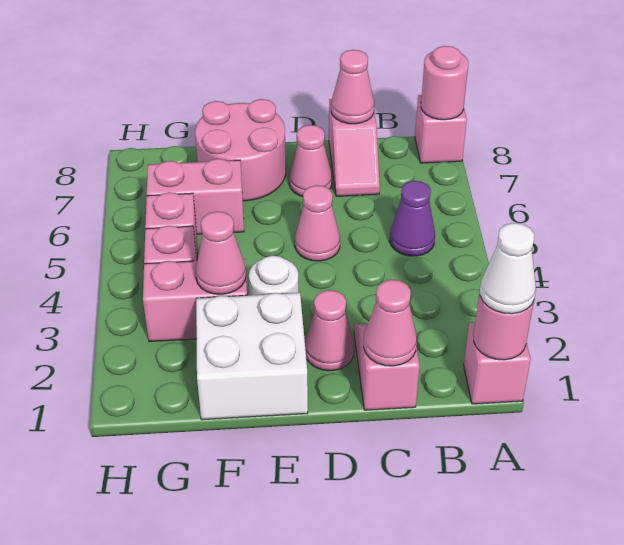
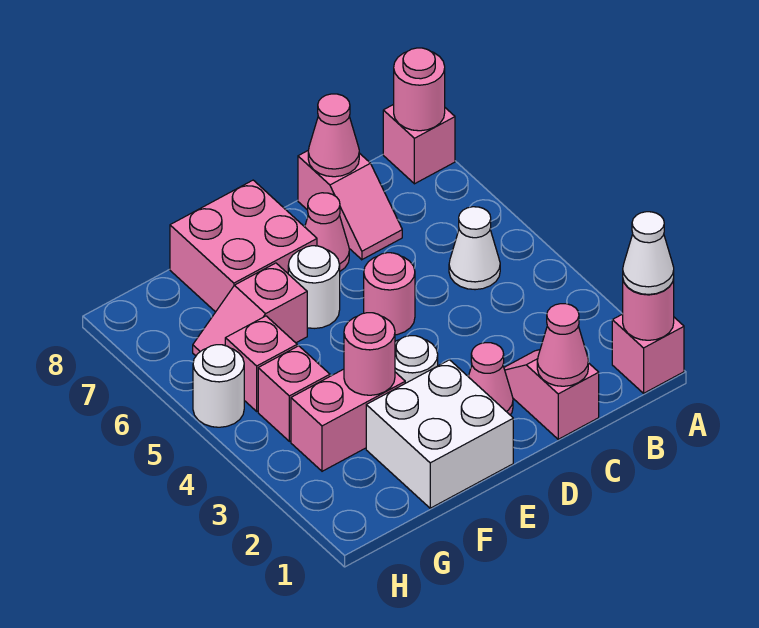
purple cone B5 level 1 -> white cone B5 level 1
pink cone D5 level 1 -> pink round brick D5 level 1
none -> white round brick E6 level 1
pink round brick E7:F8 level 1 -> pink brick E7:F8 level 1
pink cone F3 level 2 -> pink round brick F3 level 2
pink brick F6:G6 level 1 -> pink slope F6:G6 level 1 top F
none -> white round brick H5 level 1

